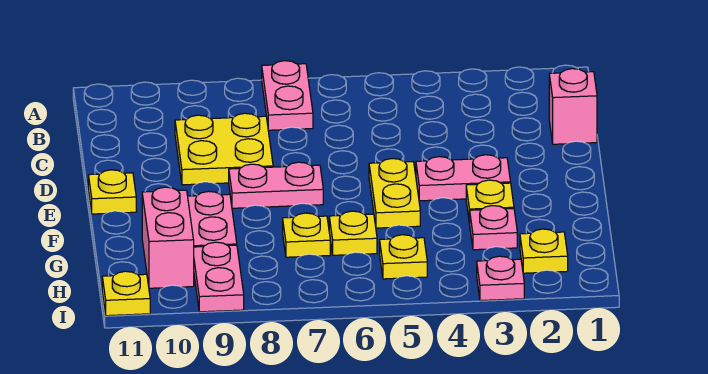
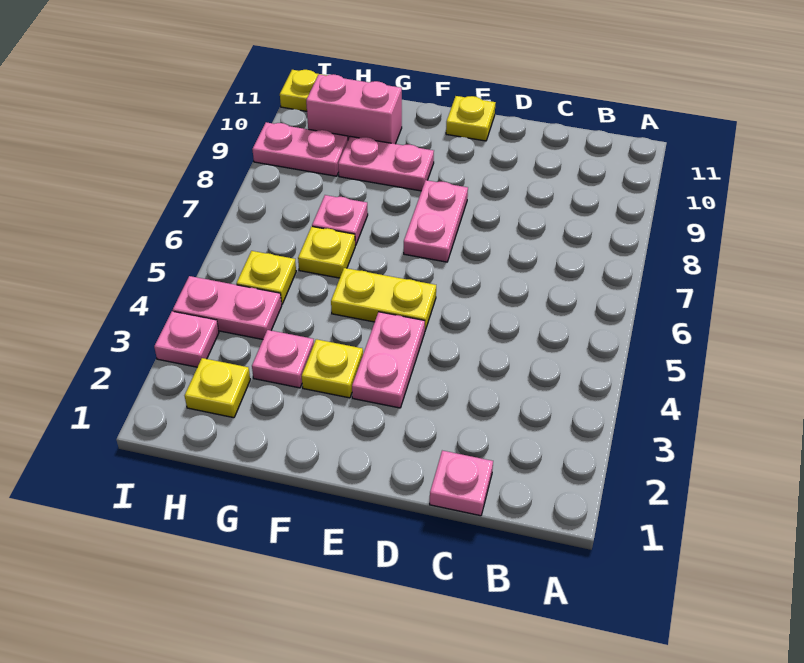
pink plate A7:B7 level 1 -> pink plate H4:I4 level 1
pink brick C1 level 1 -> pink plate C1 level 1
yellow plate C8:D9 level 1 -> none
yellow plate G7 level 1 -> pink plate G7 level 1

